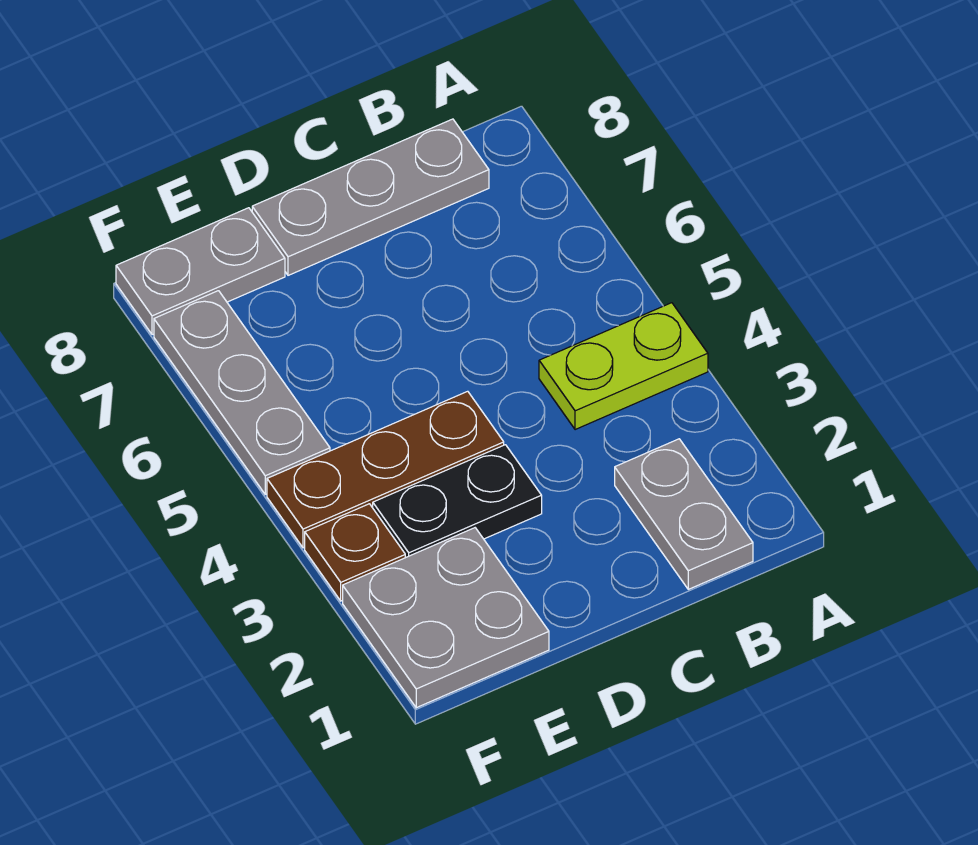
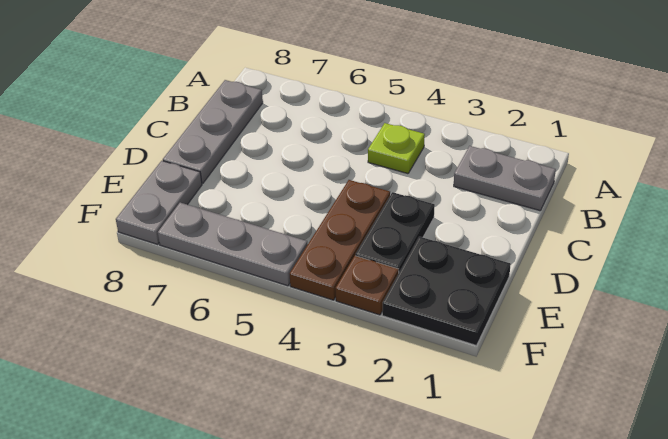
lime plate A4:B4 level 1 -> lime plate B4 level 1
grey plate E1:F2 level 1 -> black plate E1:F2 level 1

